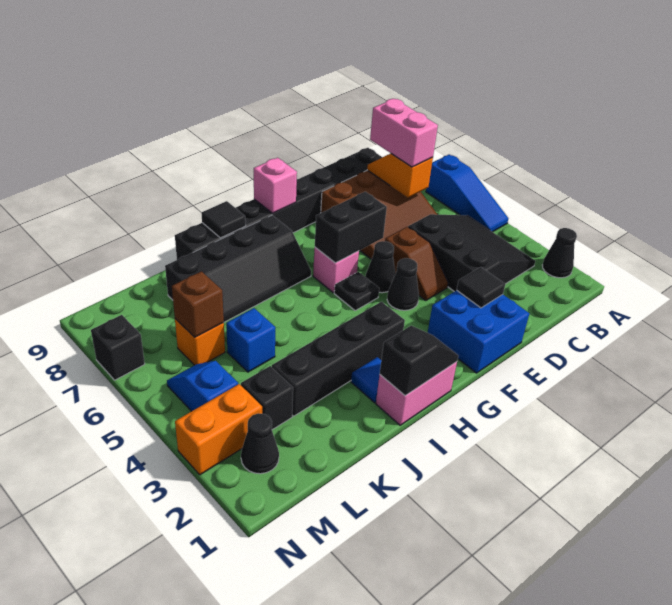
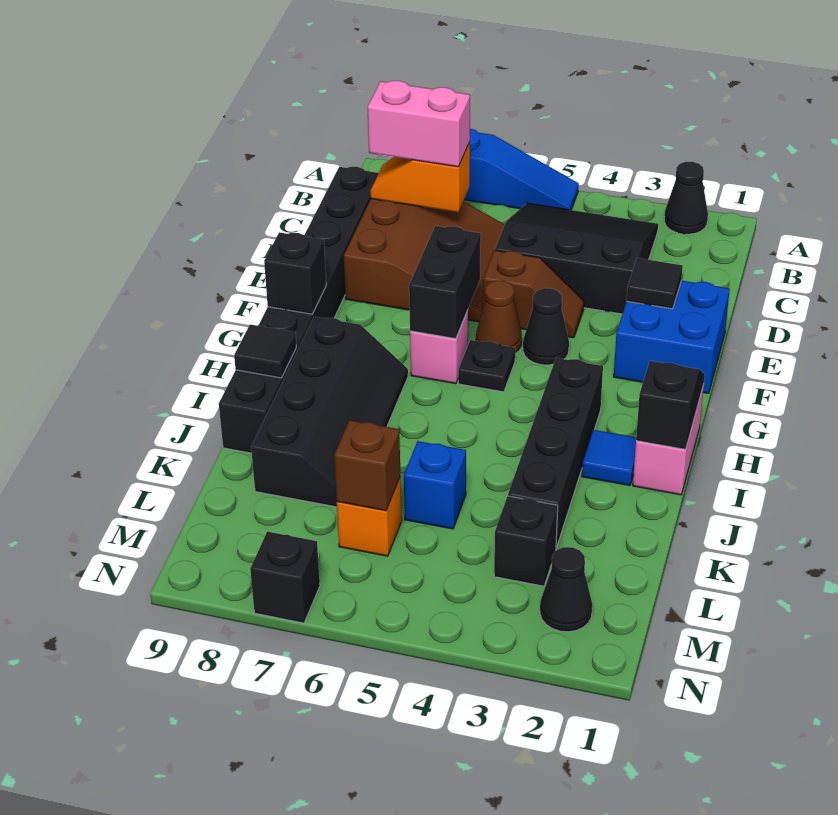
black cone F5 level 1 -> brown cone F5 level 1
pink brick G9 level 2 -> black brick G9 level 2
orange brick M3:N3 level 1 -> none
blue slope M4:M5 level 1 top 4 -> none

